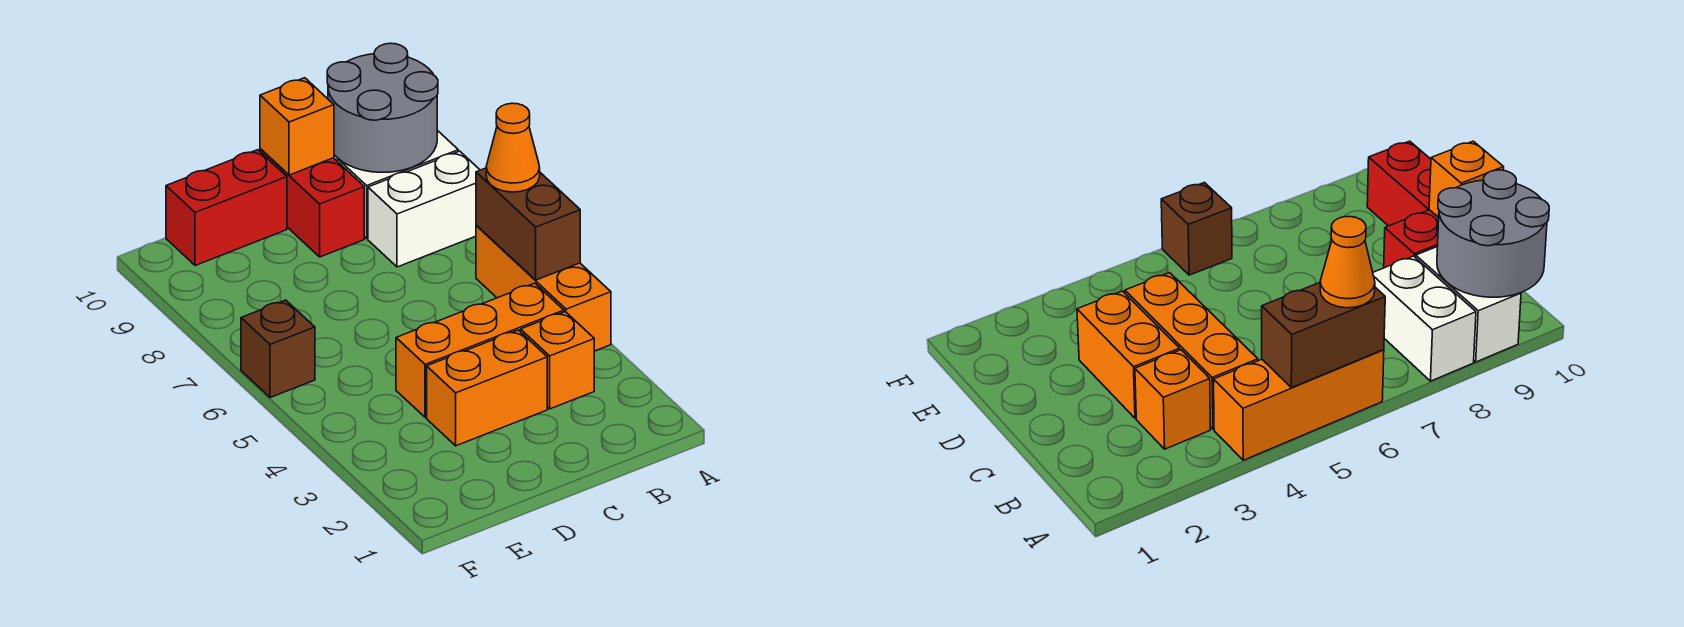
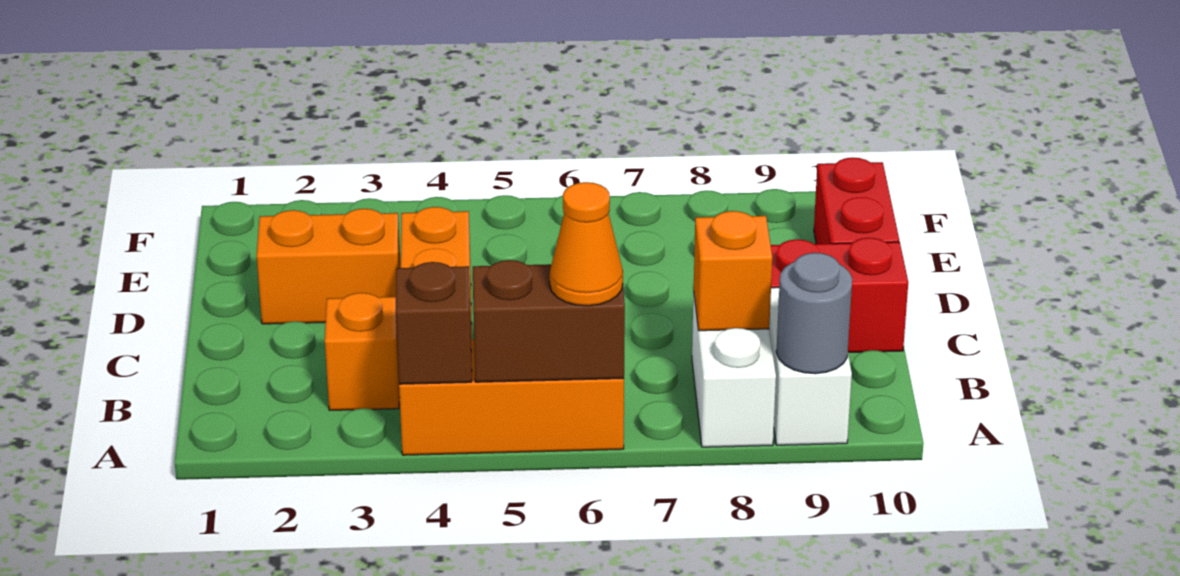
grey round brick A9:B10 level 2 -> grey round brick A9 level 2
orange brick C3:D3 level 1 -> orange brick D2:D3 level 1
orange brick C10 level 2 -> orange brick B8 level 2
brown brick F6 level 1 -> brown brick A4 level 2

